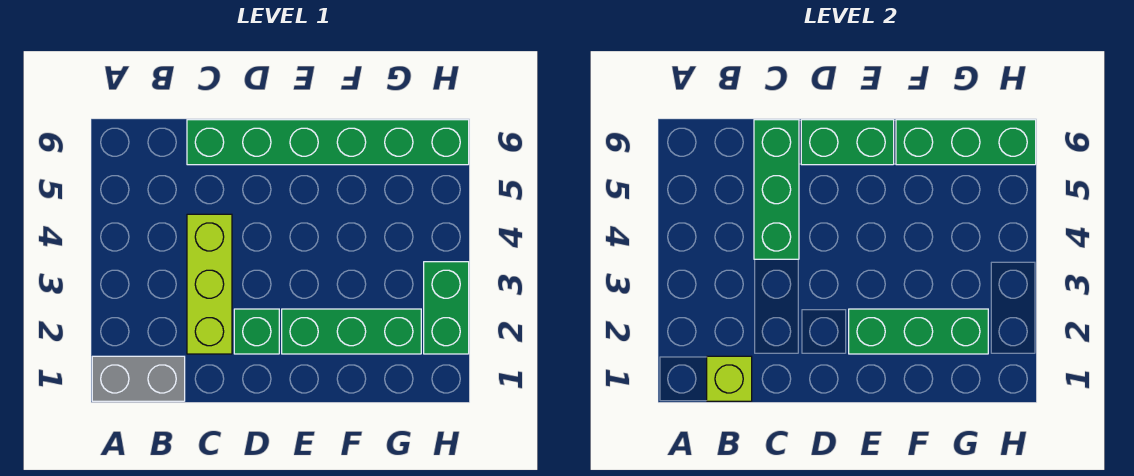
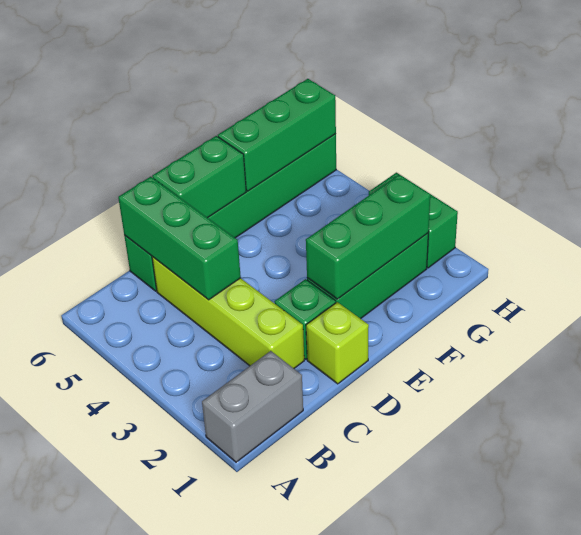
lime brick B1 level 2 -> lime brick D1 level 1
lime brick C2:C4 level 1 -> lime brick C2:C5 level 1

